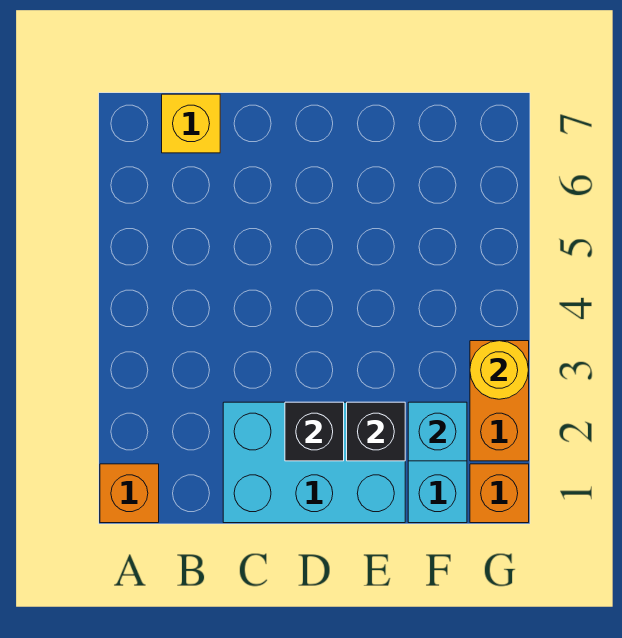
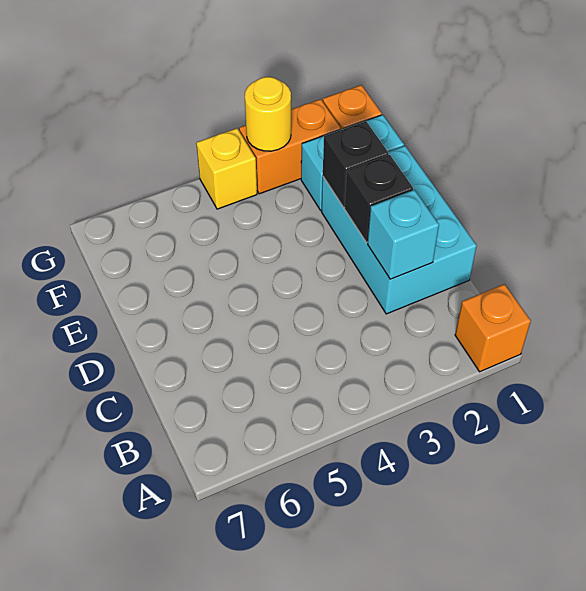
yellow brick B7 level 1 -> yellow brick G4 level 1
cyan brick F2 level 2 -> cyan brick C2 level 2

